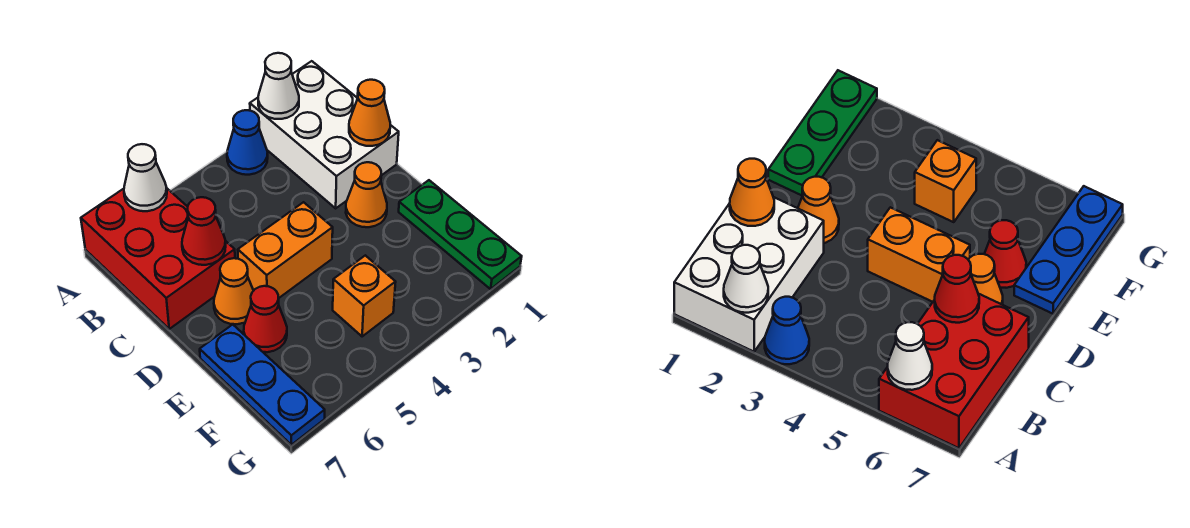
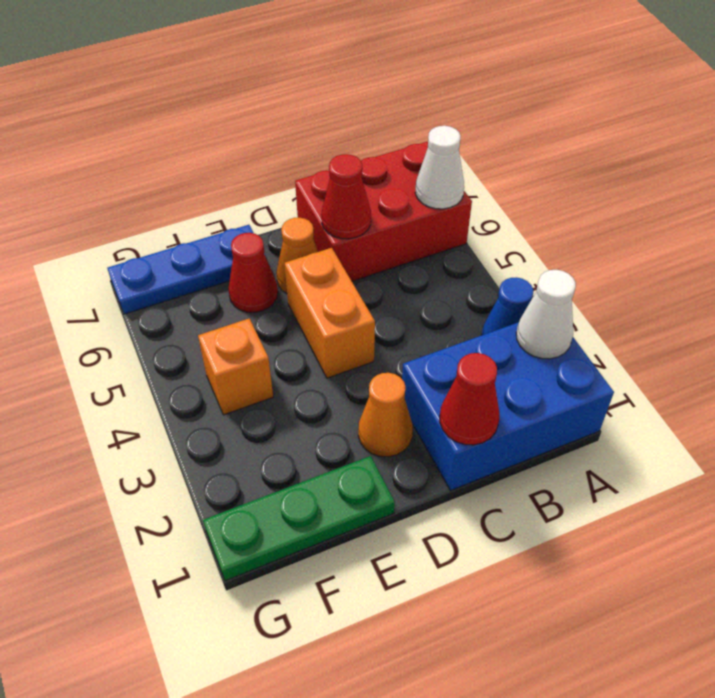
white brick A1:C2 level 1 -> blue brick A1:C2 level 1
orange cone C1 level 2 -> red cone C1 level 2

